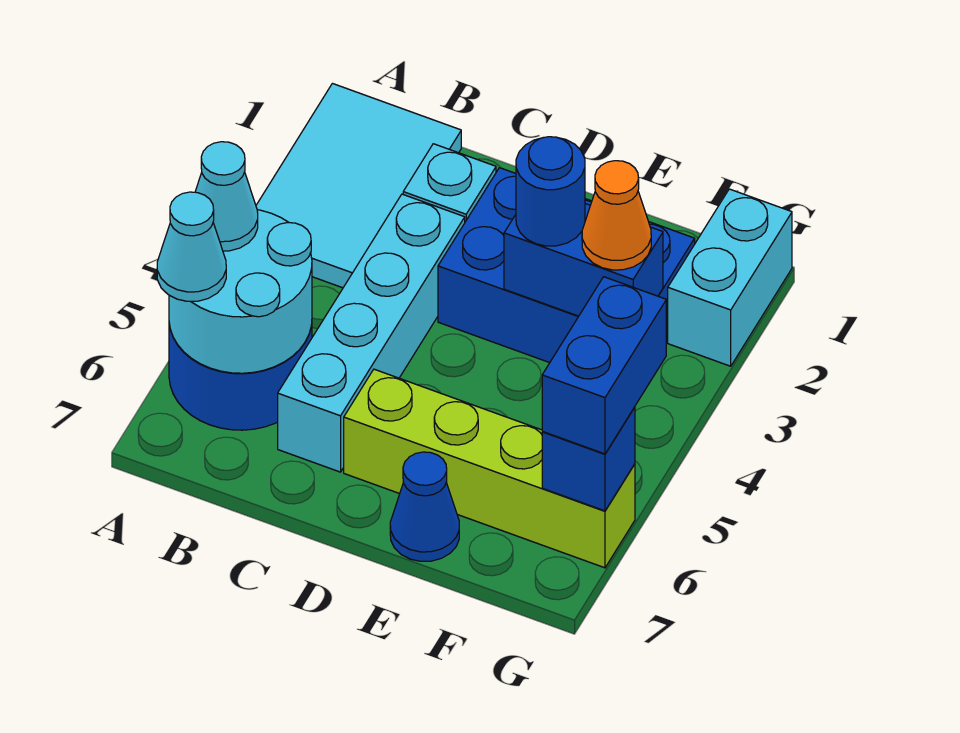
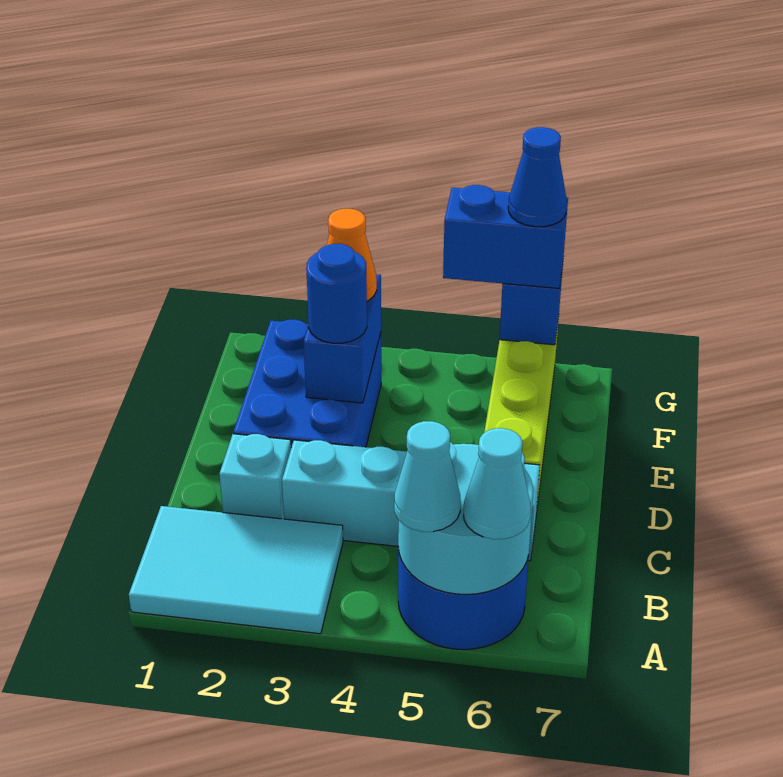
blue cone E7 level 1 -> blue cone G6 level 4
cyan brick G1:G2 level 1 -> none

